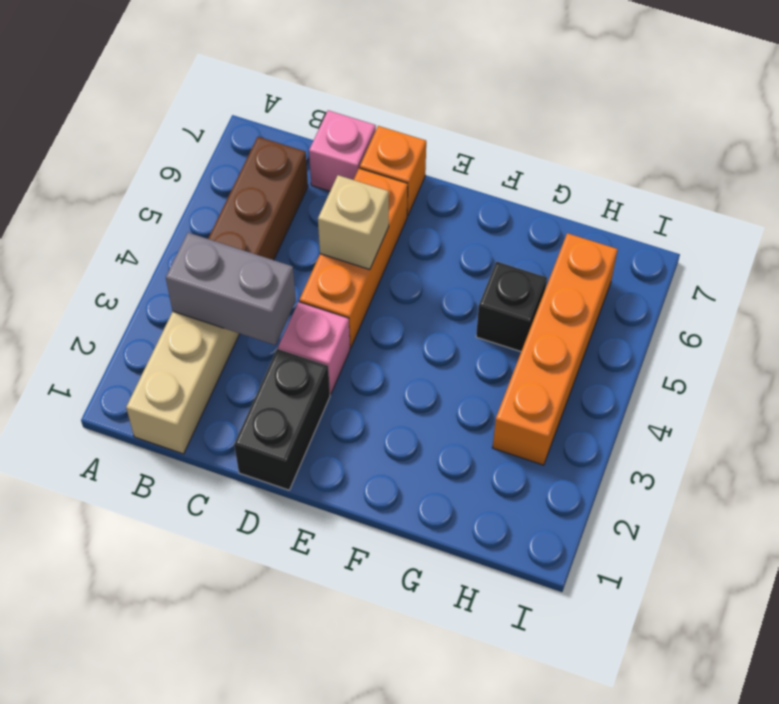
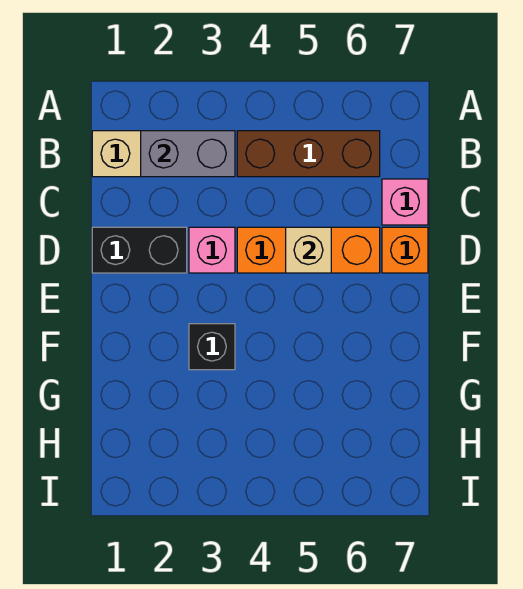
grey brick B3:C3 level 2 -> grey brick B2:B3 level 2
black brick G5 level 1 -> black brick F3 level 1
orange brick H3:H6 level 1 -> none

